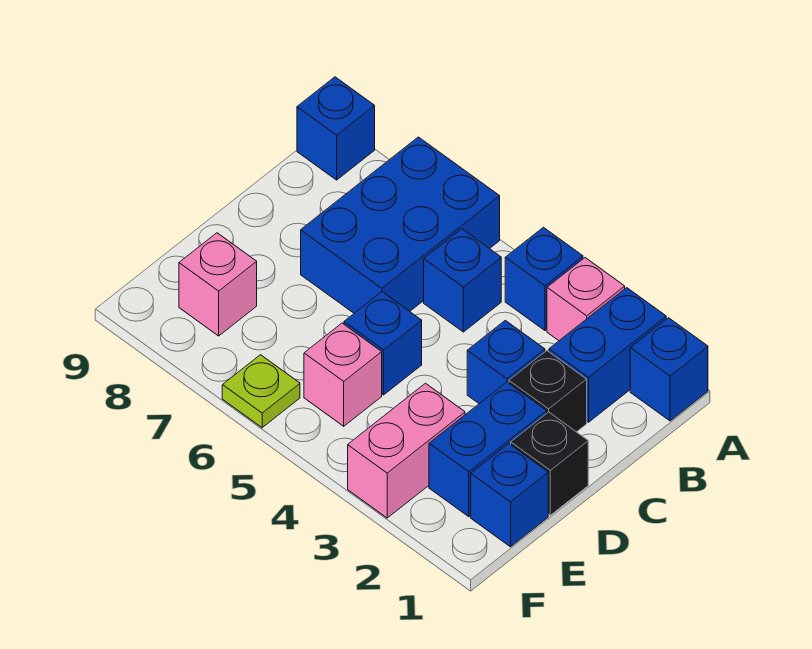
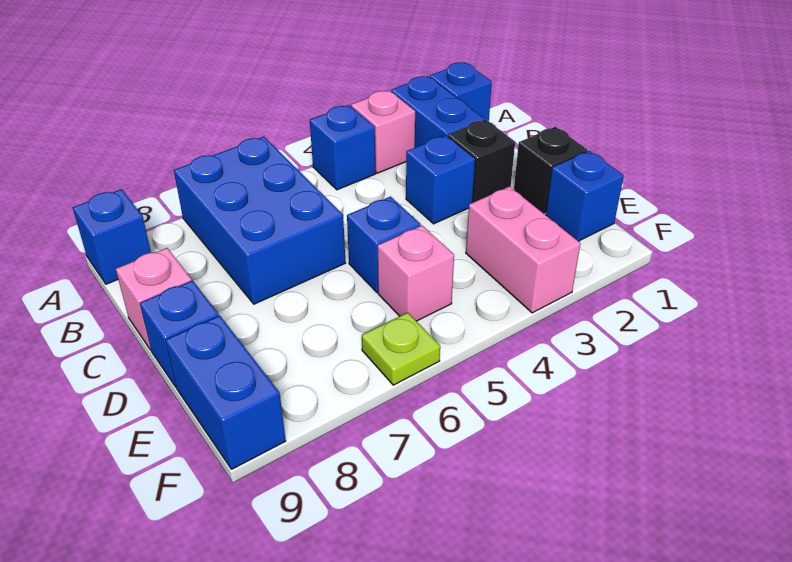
blue brick B5 level 1 -> blue brick D9 level 1
blue brick D2:E2 level 1 -> blue brick E9:F9 level 1
pink brick E8 level 1 -> pink brick C9 level 1

